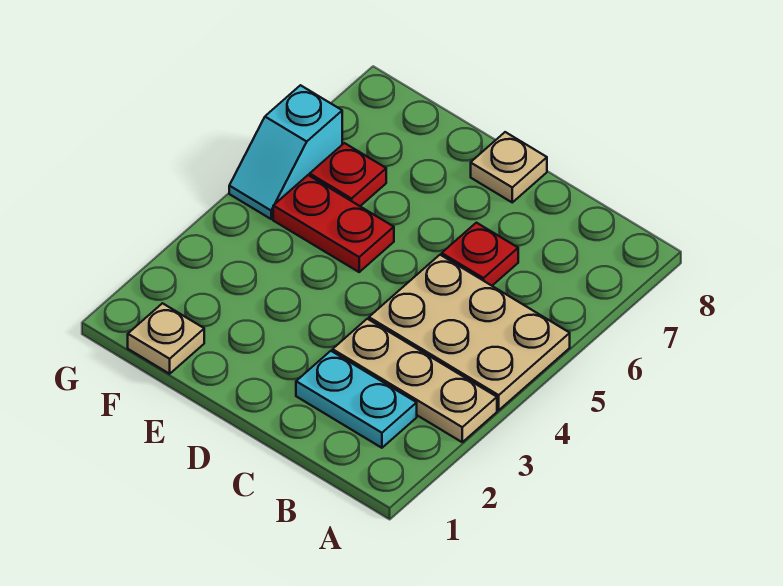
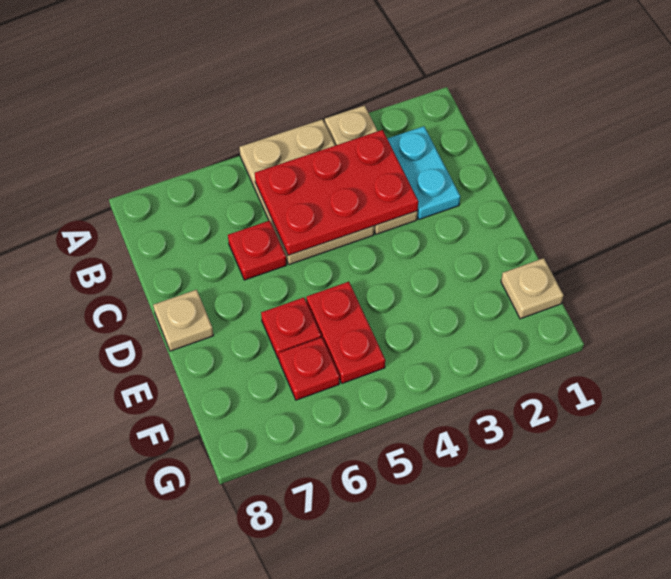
none -> red plate B3:C5 level 2
none -> red plate E6 level 1
cyan slope G5:G6 level 1 top 6 -> none

